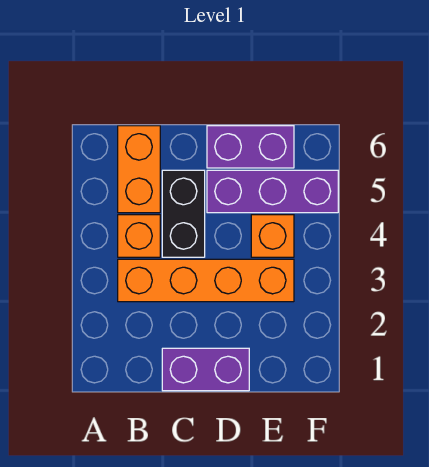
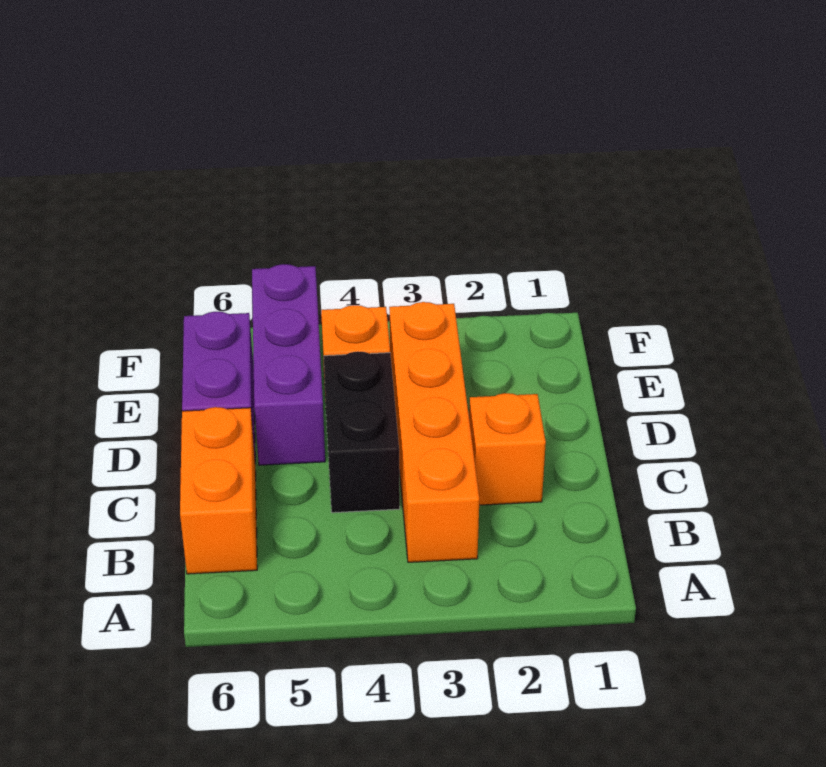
orange brick B4 level 1 -> orange brick C2 level 1
orange brick B5:B6 level 1 -> orange brick B6:C6 level 1
purple brick C1:D1 level 1 -> none
black brick C4:C5 level 1 -> black brick C4:D4 level 1

